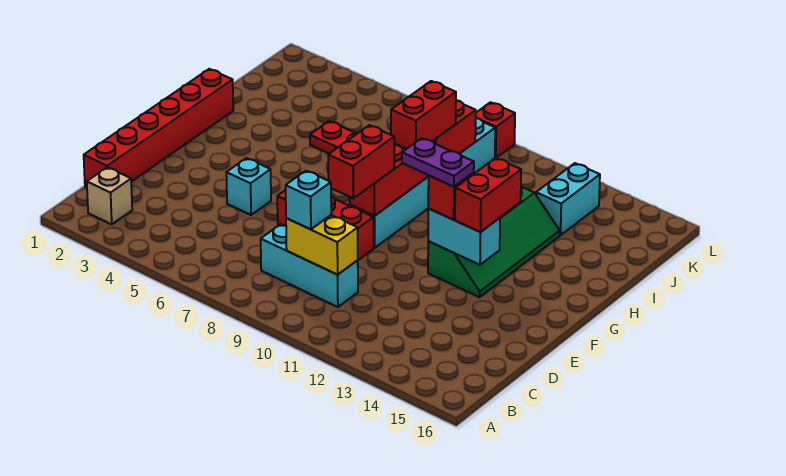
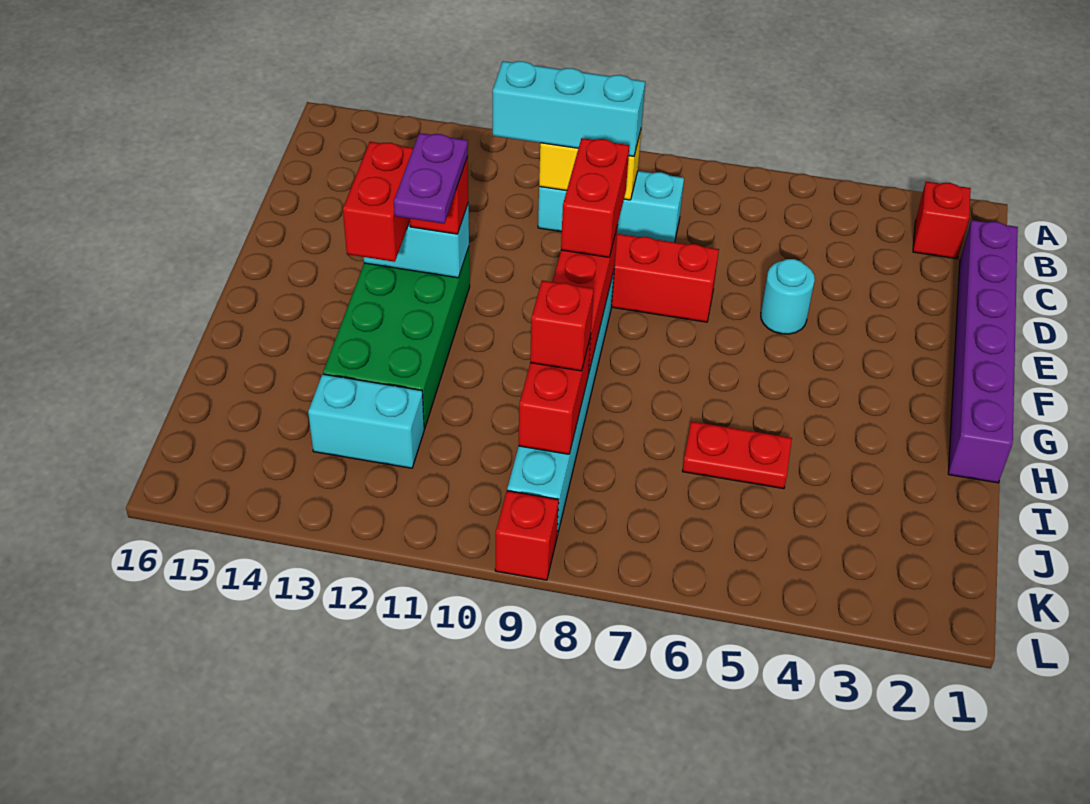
tan brick B2 level 1 -> red brick B2 level 1
red brick C1:H1 level 1 -> purple brick C1:H1 level 1
cyan brick C9 level 3 -> cyan brick C9:C11 level 3
cyan brick E5 level 1 -> cyan round brick E5 level 1
purple plate F11:F12 level 4 -> purple plate F12:G12 level 4
green slope F12:I13 level 1 top 12 -> green brick F12:I13 level 1
red brick H9:I9 level 3 -> red brick I9 level 3
cyan brick J13:K13 level 1 -> cyan brick J12:J13 level 1

